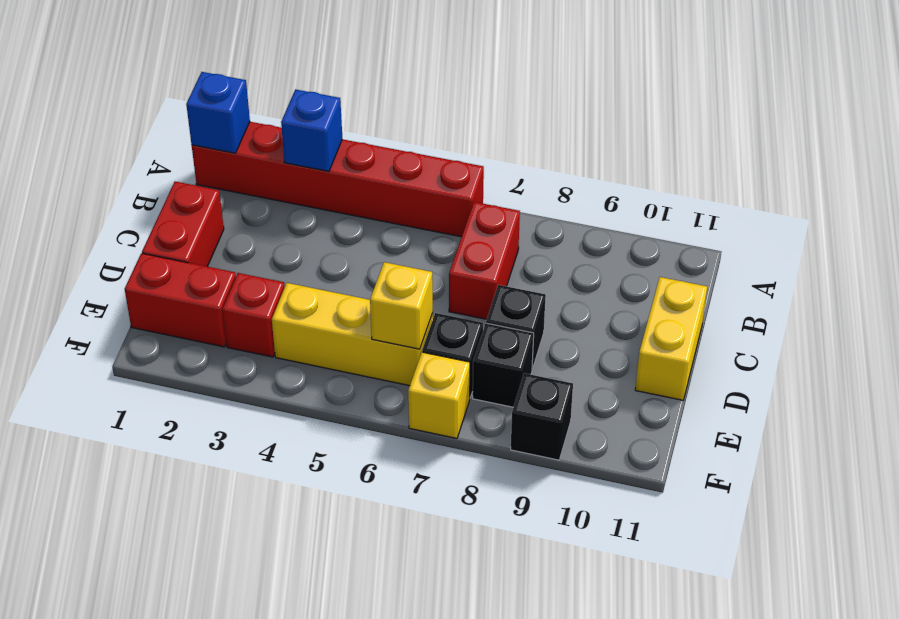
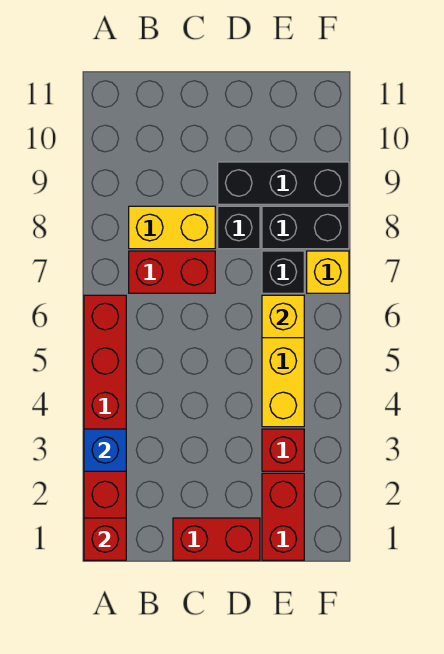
blue brick A1 level 2 -> red brick A1 level 2
yellow brick C11:D11 level 1 -> yellow brick B8:C8 level 1
black brick E8 level 1 -> black brick E8:F8 level 1
black brick F9 level 1 -> black brick D9:F9 level 1

